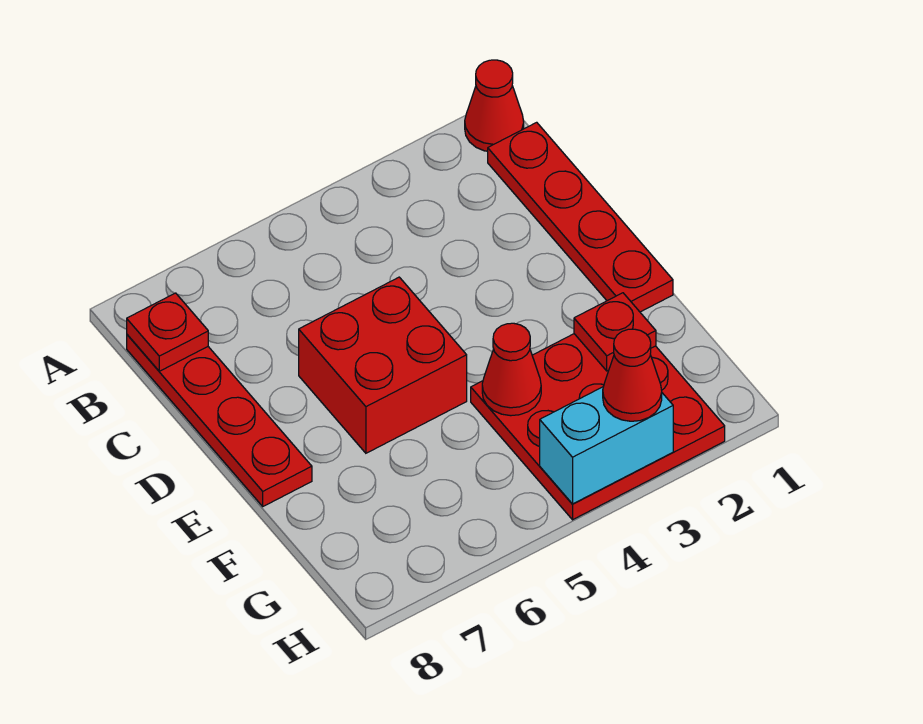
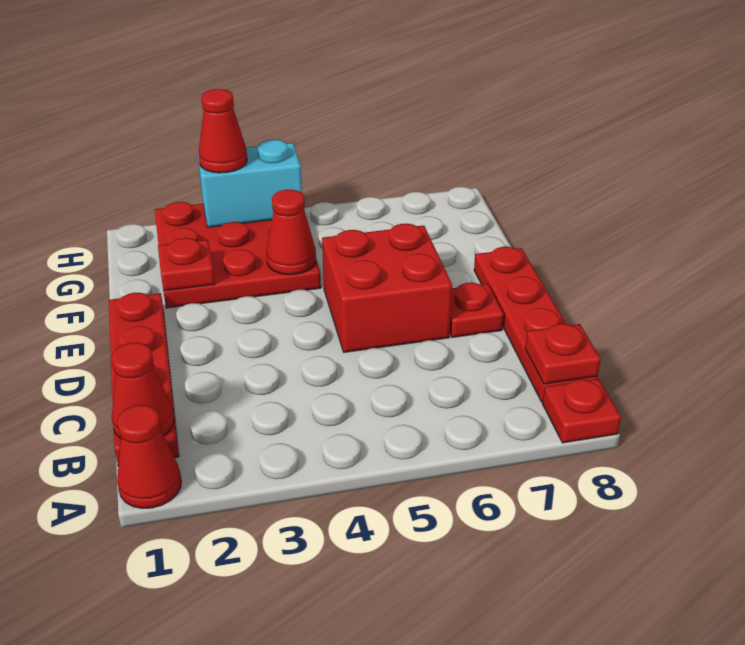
none -> red plate A8 level 1
none -> red cone B1 level 2
none -> red plate D7 level 1

